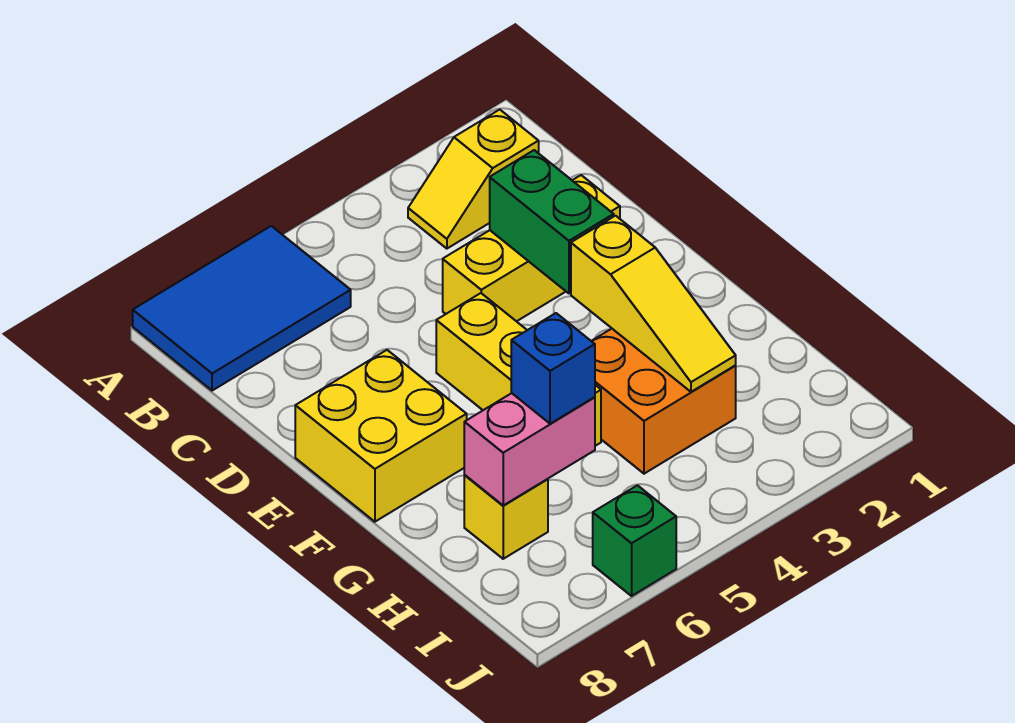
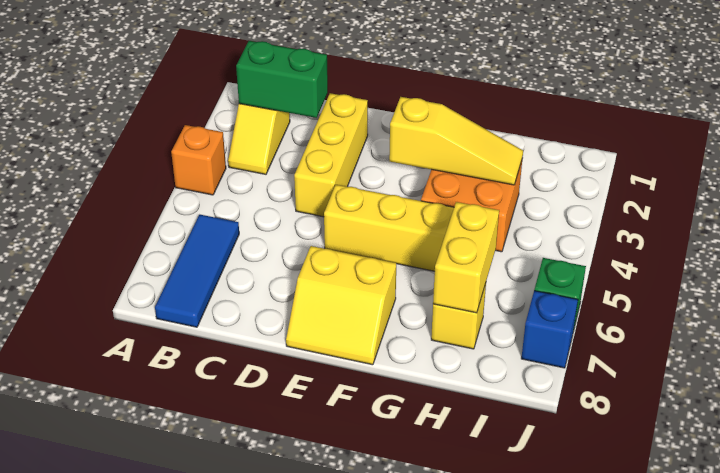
none -> orange brick A4 level 1
blue tile A6:B8 level 1 -> blue tile B6:B8 level 1
green brick D3:E3 level 2 -> green brick B2:C2 level 2
yellow brick E7:F8 level 1 -> yellow slope E7:F8 level 1 top 7
pink brick H6:H7 level 2 -> yellow brick H6:H7 level 2
blue brick H6 level 3 -> blue brick J7 level 1

